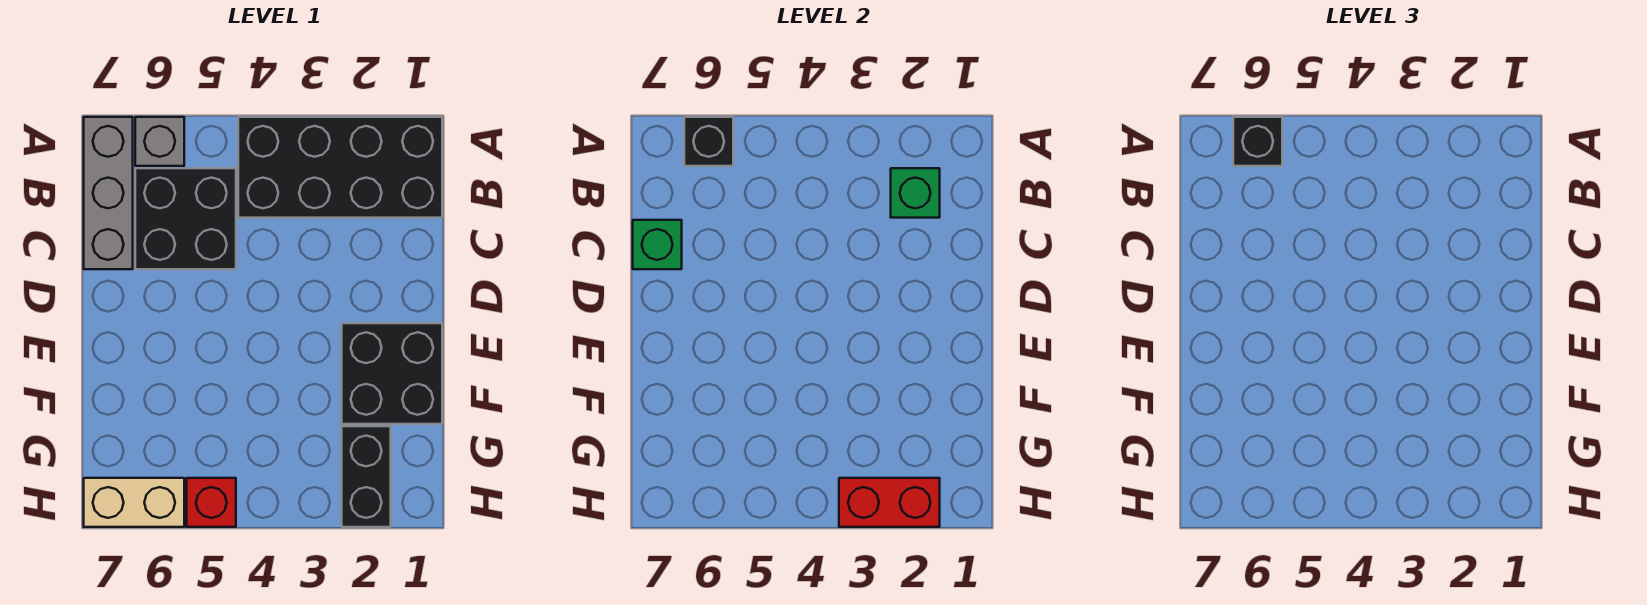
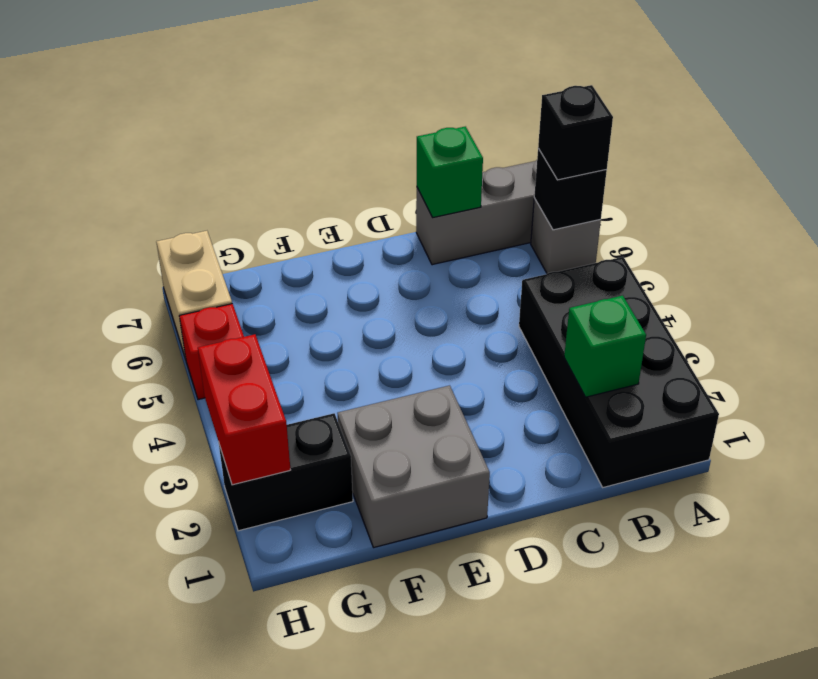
black brick B5:C6 level 1 -> none
black brick E1:F2 level 1 -> grey brick E1:F2 level 1

